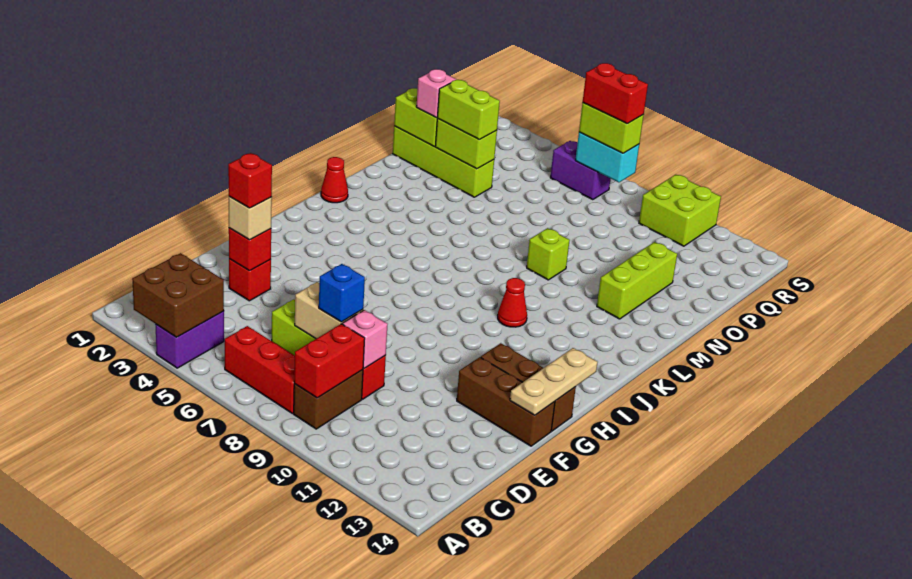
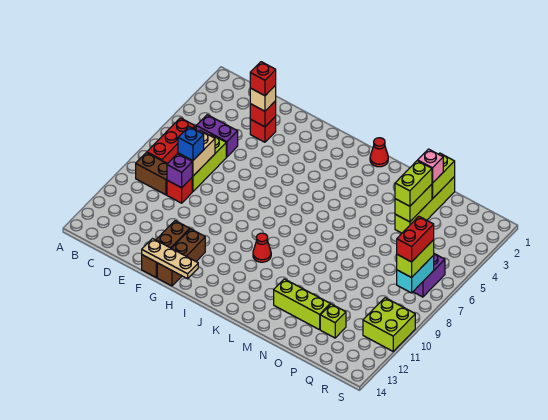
brown brick A3:B4 level 2 -> none
purple brick A4:B4 level 1 -> purple brick C5:D5 level 1
red brick B9:C9 level 2 -> none
pink brick D9 level 2 -> purple brick D9 level 2
lime brick M9 level 1 -> lime brick P12 level 1

